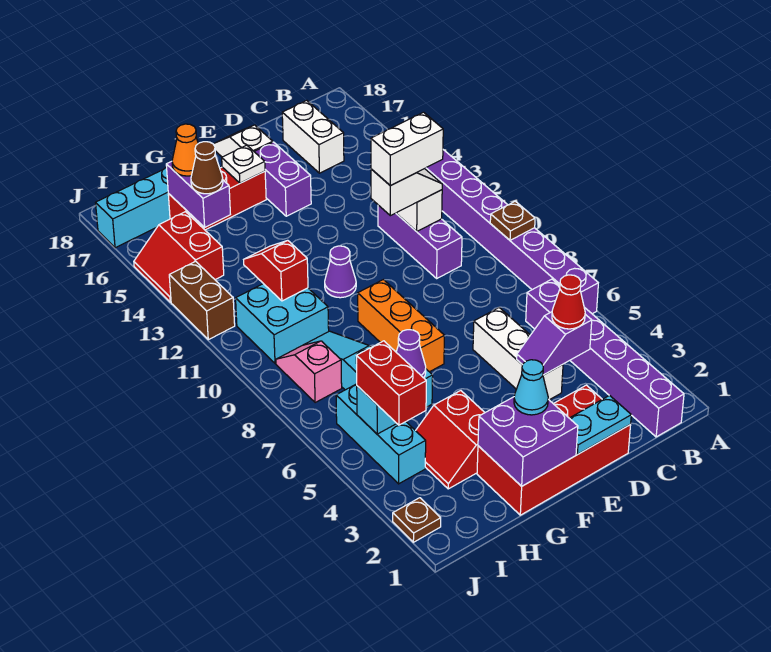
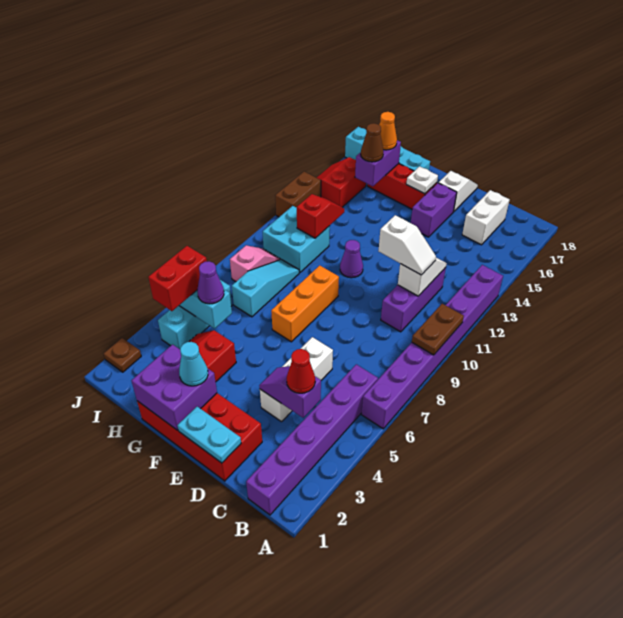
brown plate A9 level 2 -> brown plate A9:A10 level 2
white brick C11:D11 level 4 -> none

